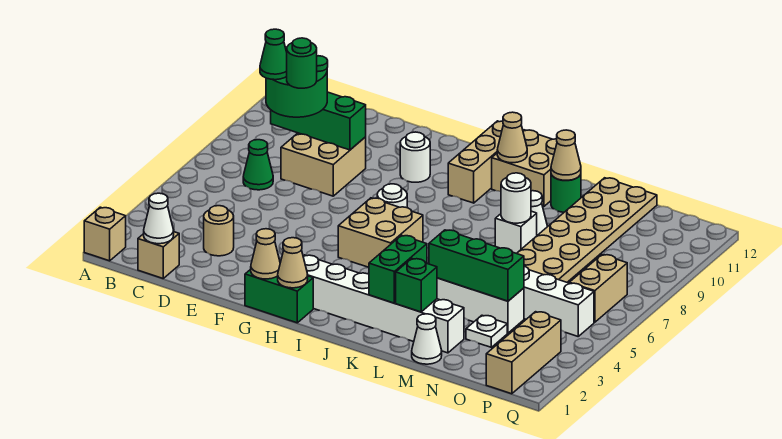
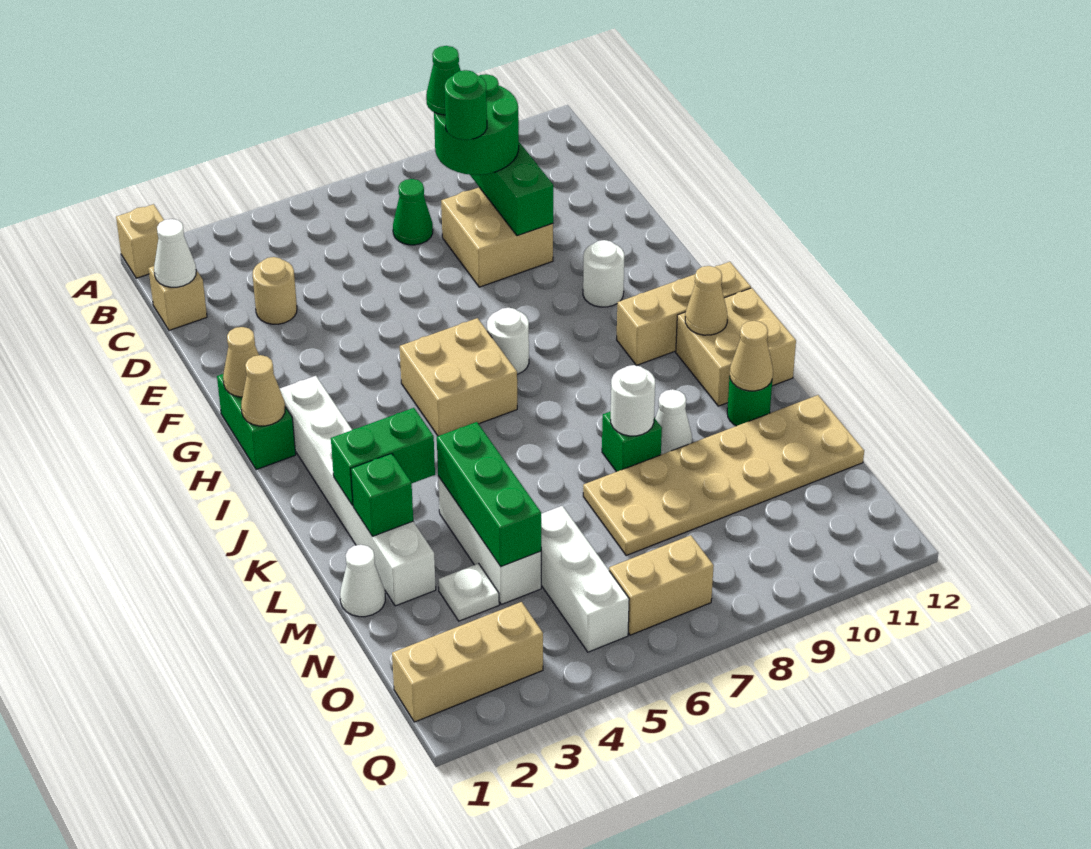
white brick L8 level 1 -> green brick L8 level 1

